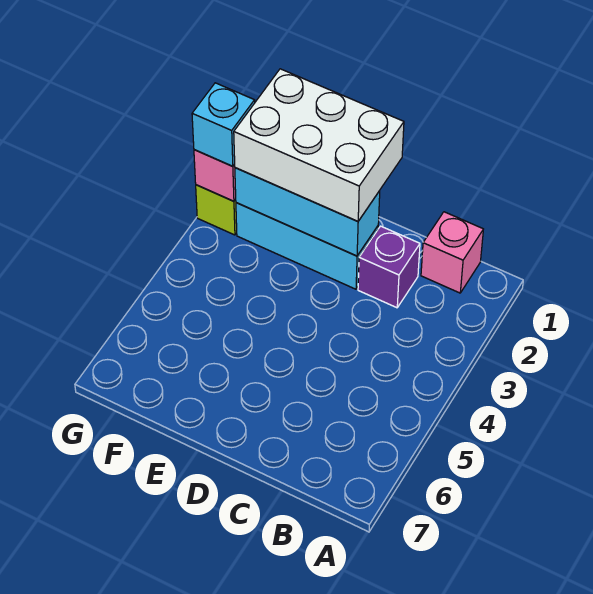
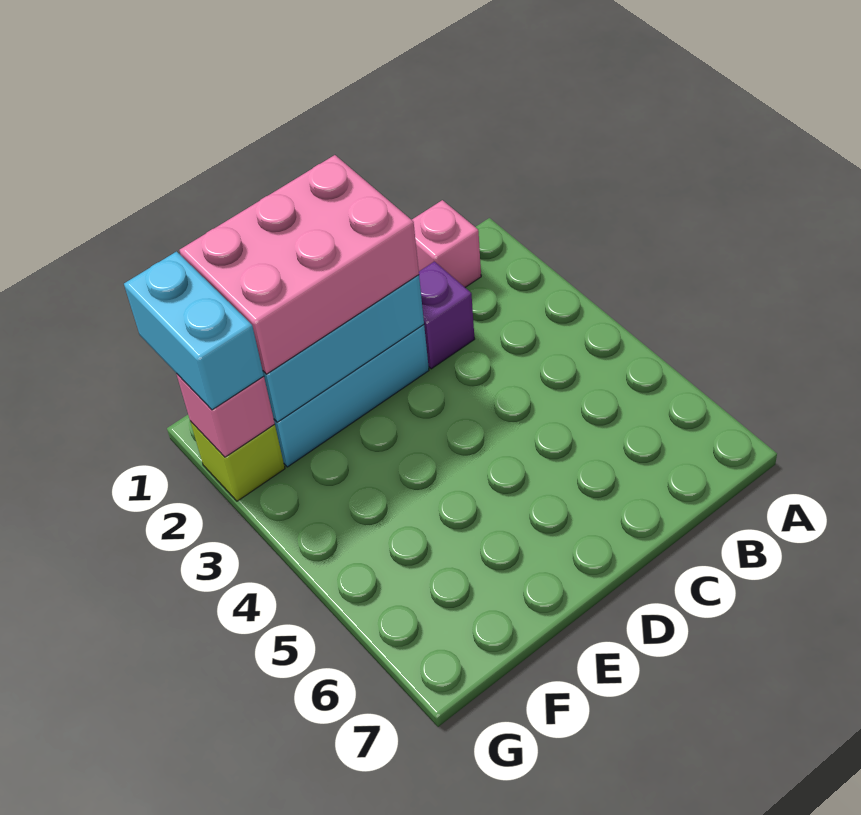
white brick D1:F2 level 3 -> pink brick D1:F2 level 3
cyan brick G2 level 3 -> cyan brick G1:G2 level 3

